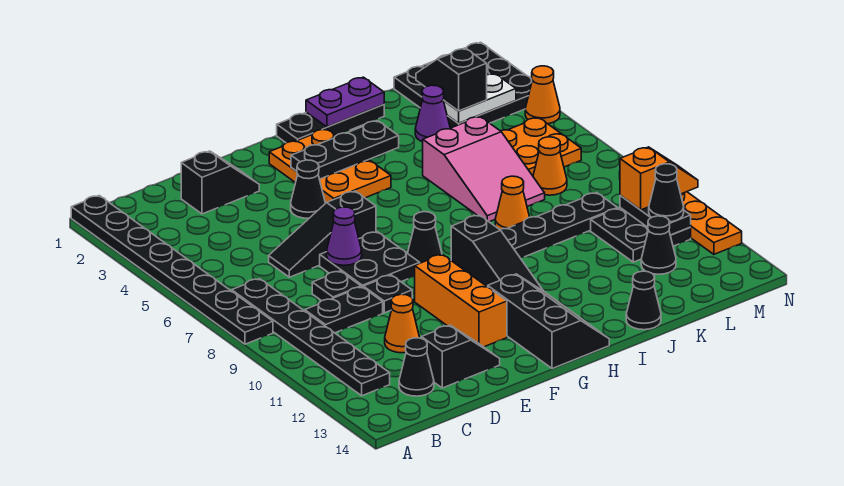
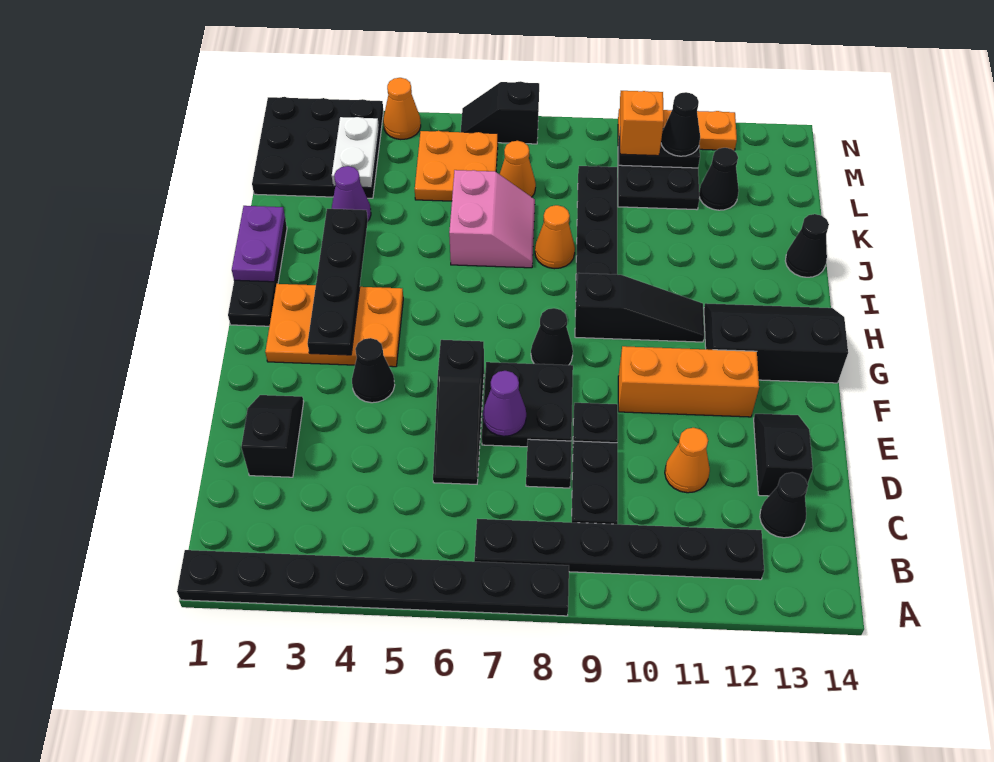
black plate G3:I3 level 2 -> black plate G3:J3 level 2
pink slope J5:K7 level 1 top 5 -> pink slope J6:K7 level 1 top 6
black slope L2:L3 level 3 top 3 -> black slope N6:N7 level 1 top 7

